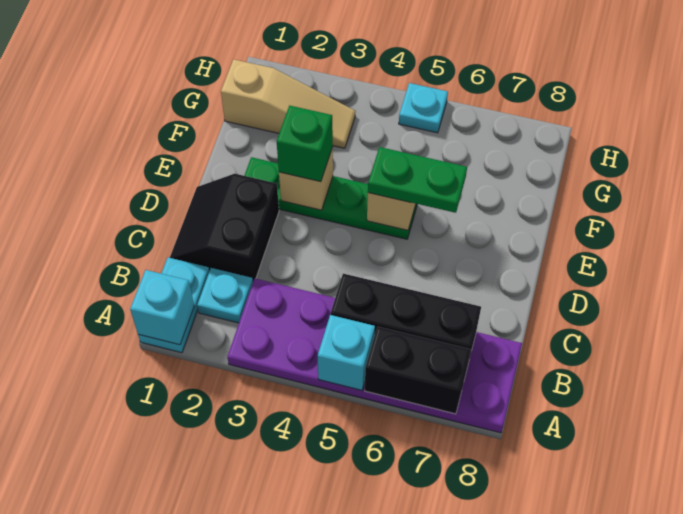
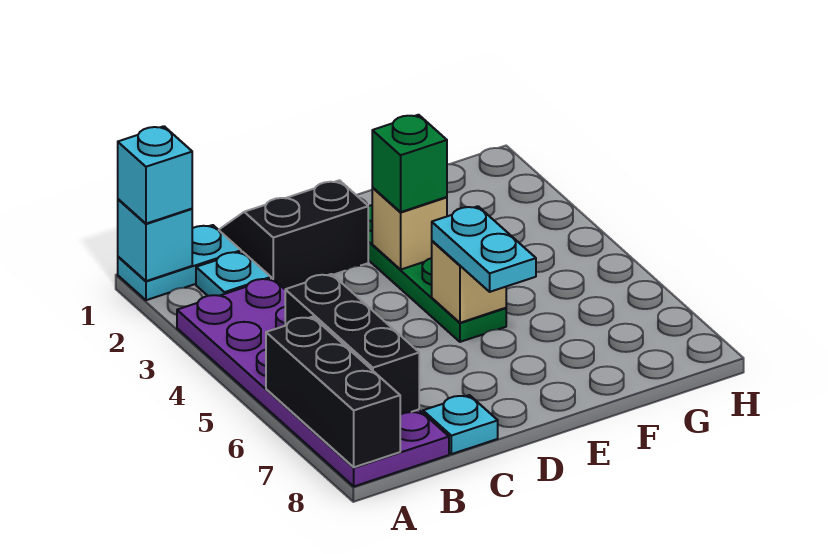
cyan brick A5 level 2 -> cyan brick A1 level 3
black brick A6:A7 level 2 -> black brick A6:A8 level 2
green plate E5:E6 level 3 -> cyan plate E5:E6 level 3
tan slope G1:G3 level 1 top 1 -> none
cyan plate H5 level 1 -> cyan plate C8 level 1

